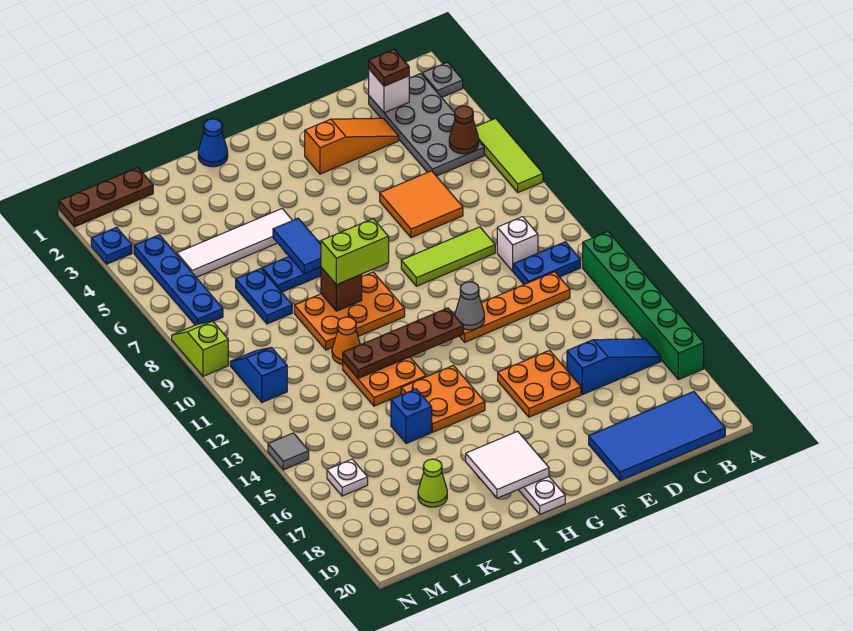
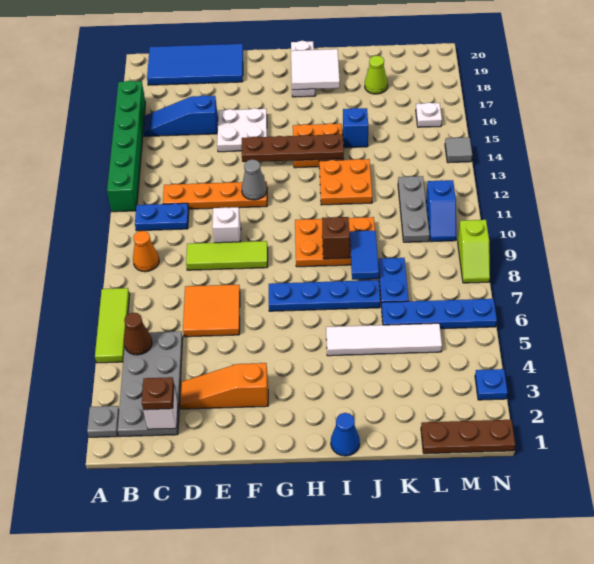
white brick C10 level 1 -> white brick E10 level 1
orange plate E15:F16 level 1 -> white plate E15:F16 level 1
brown plate G12:J12 level 2 -> brown plate F14:I14 level 2
lime brick H9:I9 level 3 -> none
blue tile I6:I7 level 2 -> blue tile J8:J9 level 2
orange cone J11 level 1 -> orange cone B9 level 1
none -> grey plate L10:L12 level 1
blue plate M4:M7 level 1 -> blue plate K6:N6 level 1

